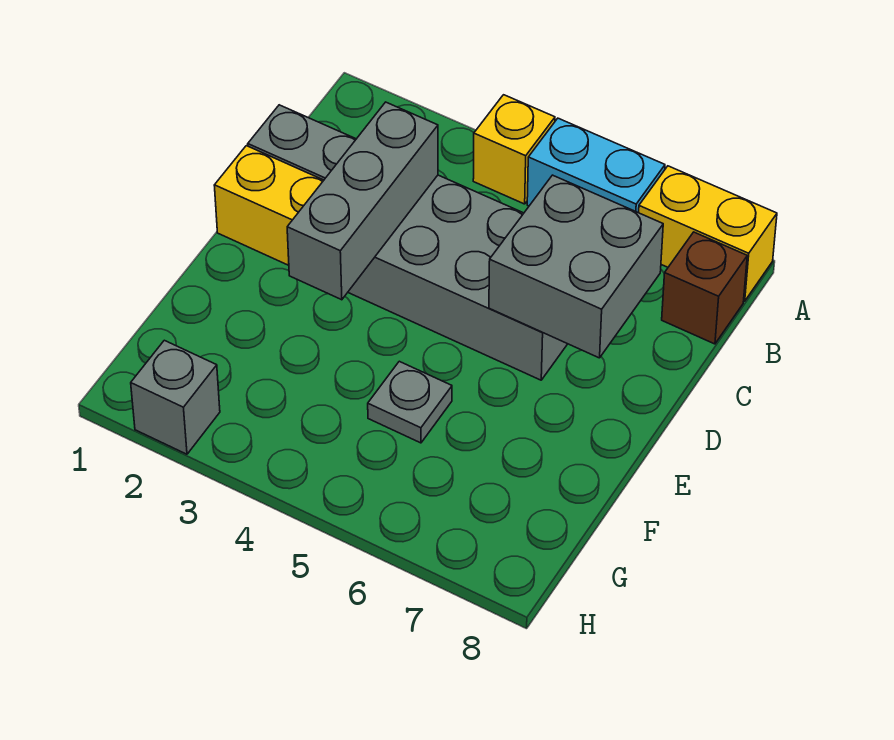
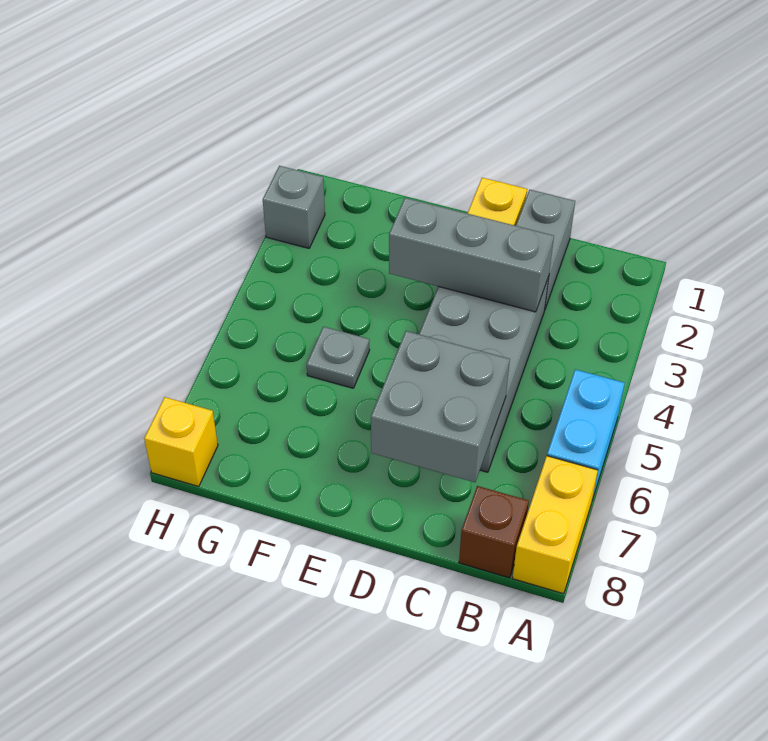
yellow brick A4 level 1 -> yellow brick H8 level 1

